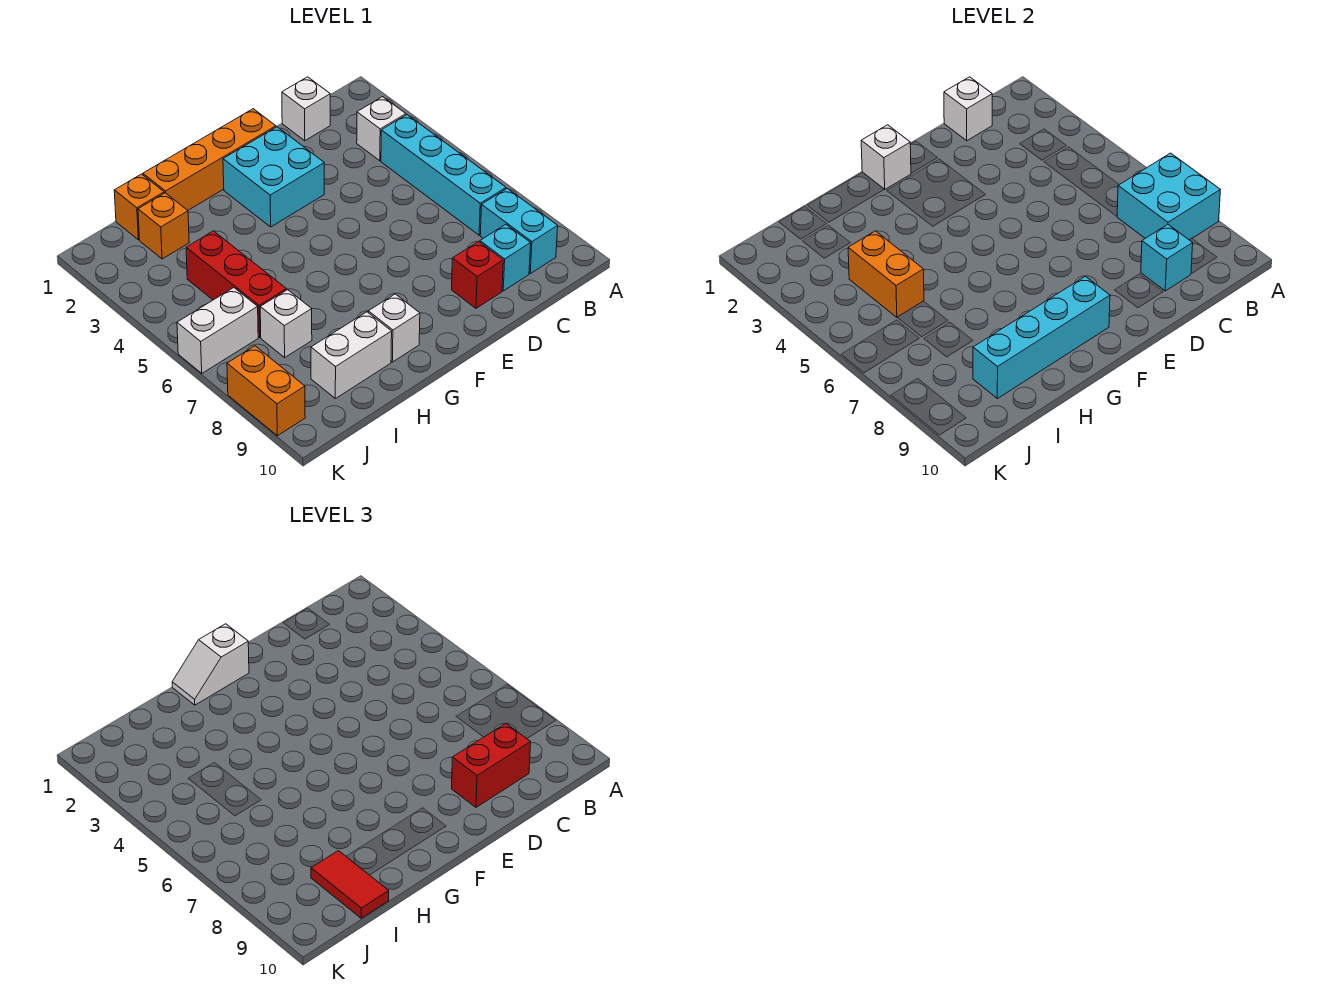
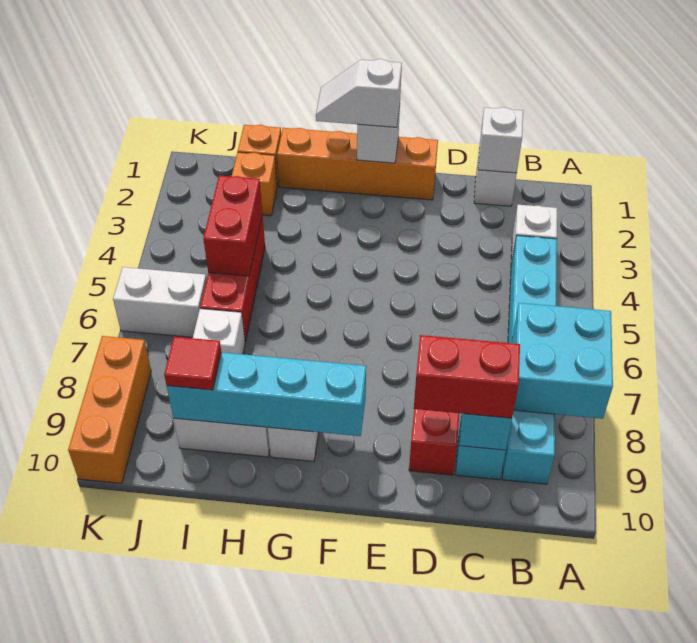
cyan brick E2:F3 level 1 -> none
orange brick I4:I5 level 2 -> red brick I4:I5 level 2
red tile I9:I10 level 3 -> red tile I9 level 3
orange brick K8:K9 level 1 -> orange brick K8:K10 level 1

